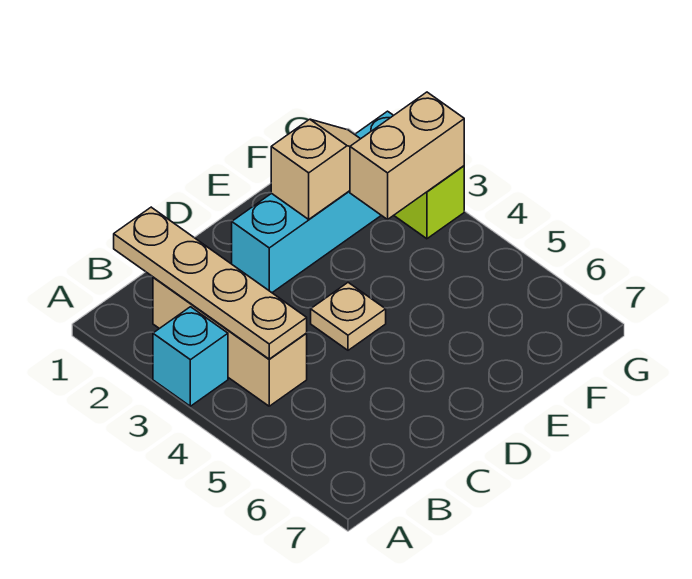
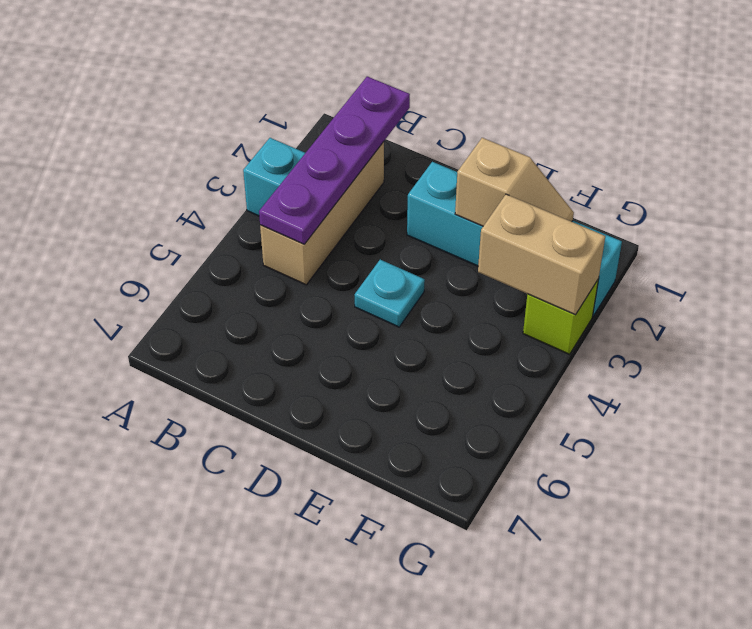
tan plate B1:B4 level 2 -> purple plate B1:B4 level 2
tan plate D4 level 1 -> cyan plate D4 level 1

